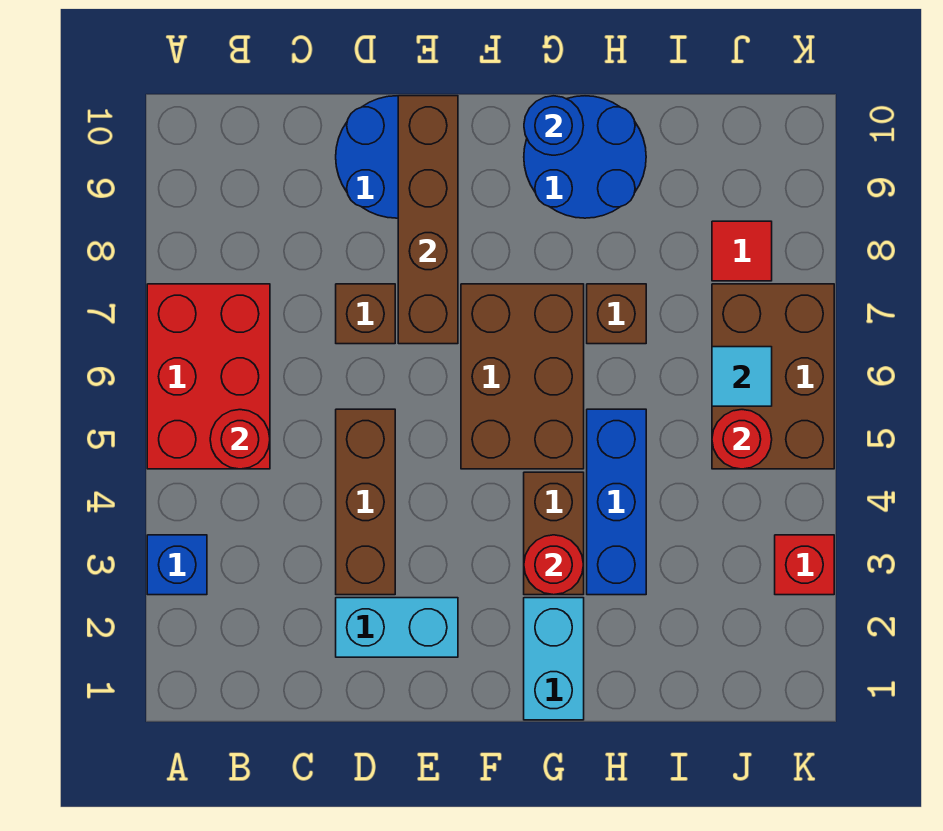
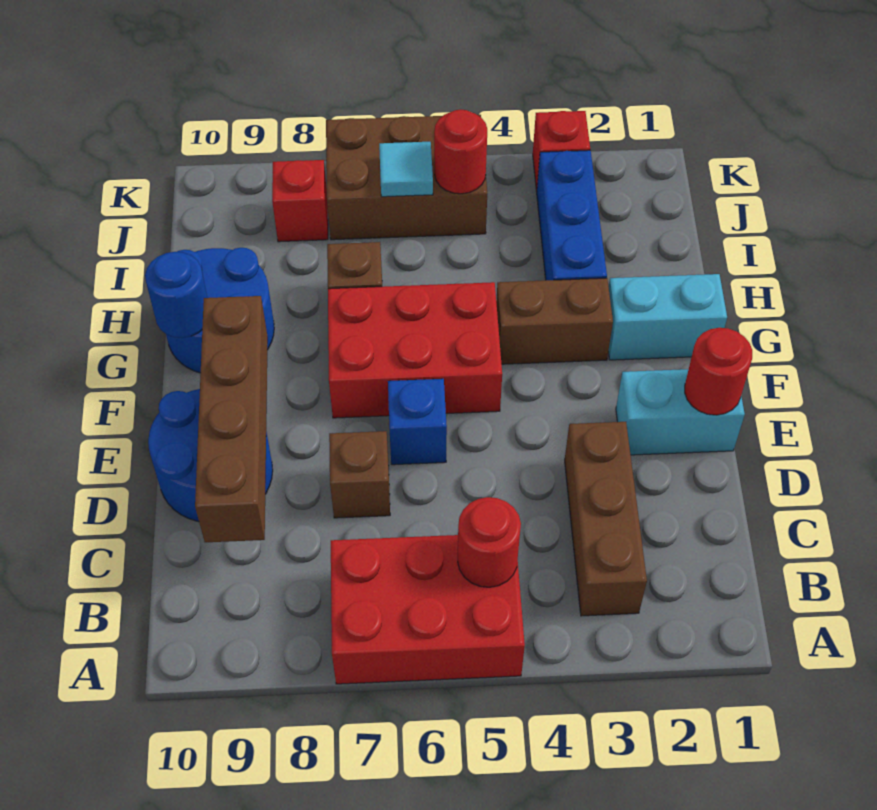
blue brick A3 level 1 -> blue brick E6 level 1
cyan brick D2:E2 level 1 -> cyan brick E1:E2 level 1
brown brick D3:D5 level 1 -> brown brick B3:D3 level 1
brown brick E7:E10 level 2 -> brown brick C9:F9 level 2
brown brick F5:G7 level 1 -> red brick F5:G7 level 1
red round brick G3 level 2 -> red round brick E1 level 2
blue brick H3:H5 level 1 -> blue brick H3:J3 level 1
red tile J8 level 1 -> red brick J8 level 1

